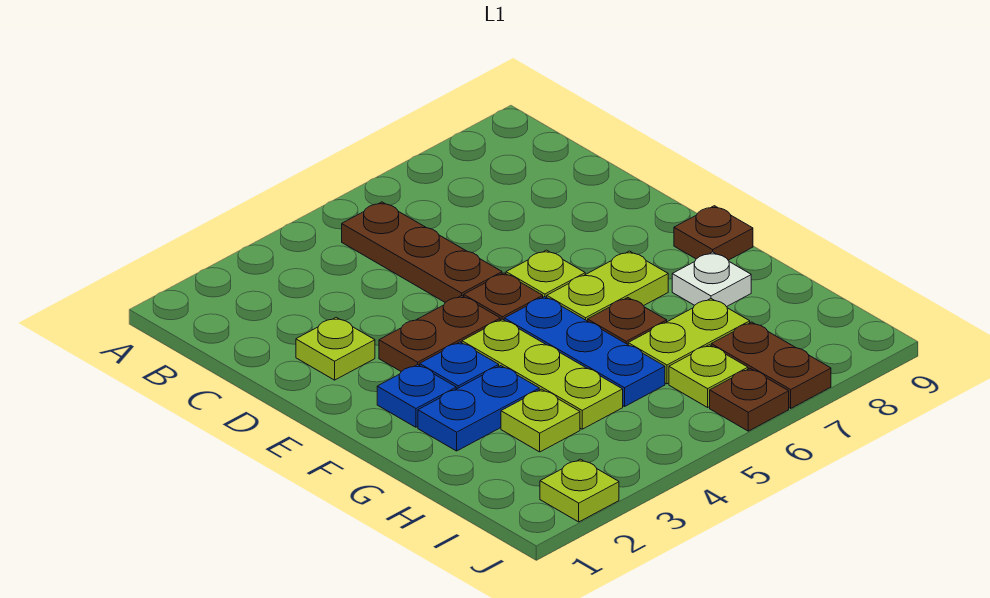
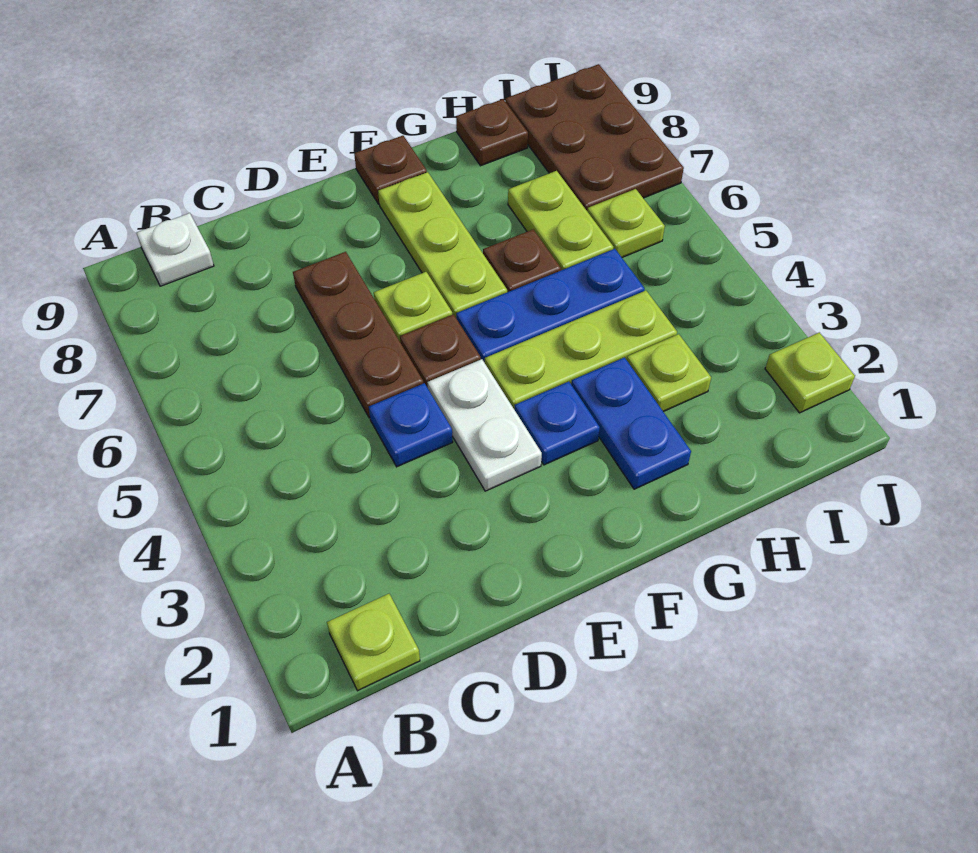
brown plate B5:D5 level 1 -> brown plate D5:D7 level 1
lime plate D2 level 1 -> lime plate B1 level 1
brown plate E3:E4 level 1 -> white plate E3:E4 level 1
blue plate F2 level 1 -> blue plate D4 level 1
lime plate F6:F7 level 1 -> lime plate F6:F8 level 1
white plate G8 level 1 -> white plate B9 level 1
brown plate I7:J7 level 1 -> brown plate I7:J9 level 1
brown plate J6 level 1 -> brown plate H9 level 1

